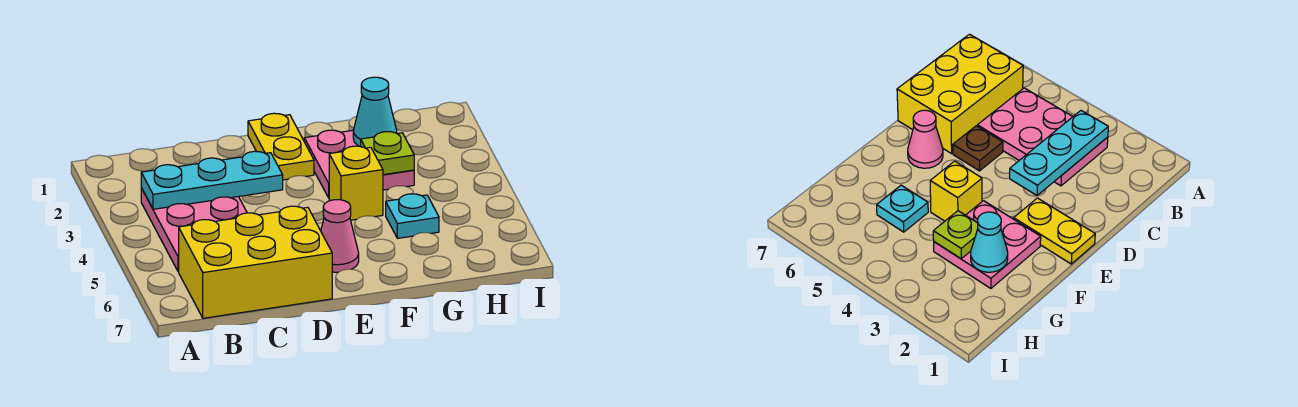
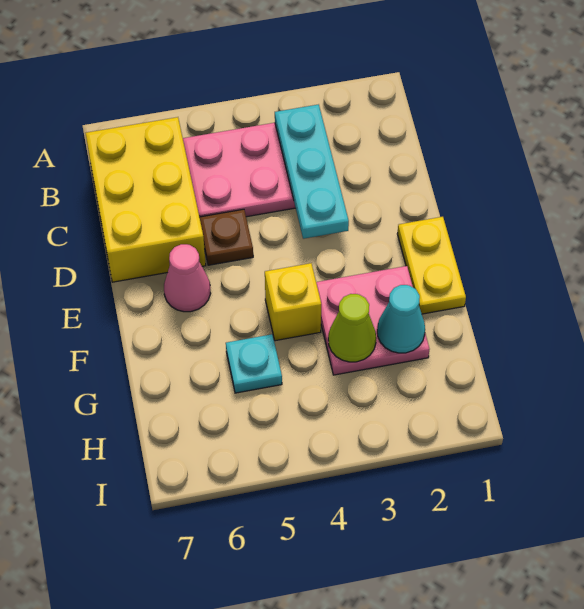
yellow plate E1:E2 level 1 -> yellow plate E1:F1 level 1
lime plate G3 level 2 -> lime cone G3 level 2

